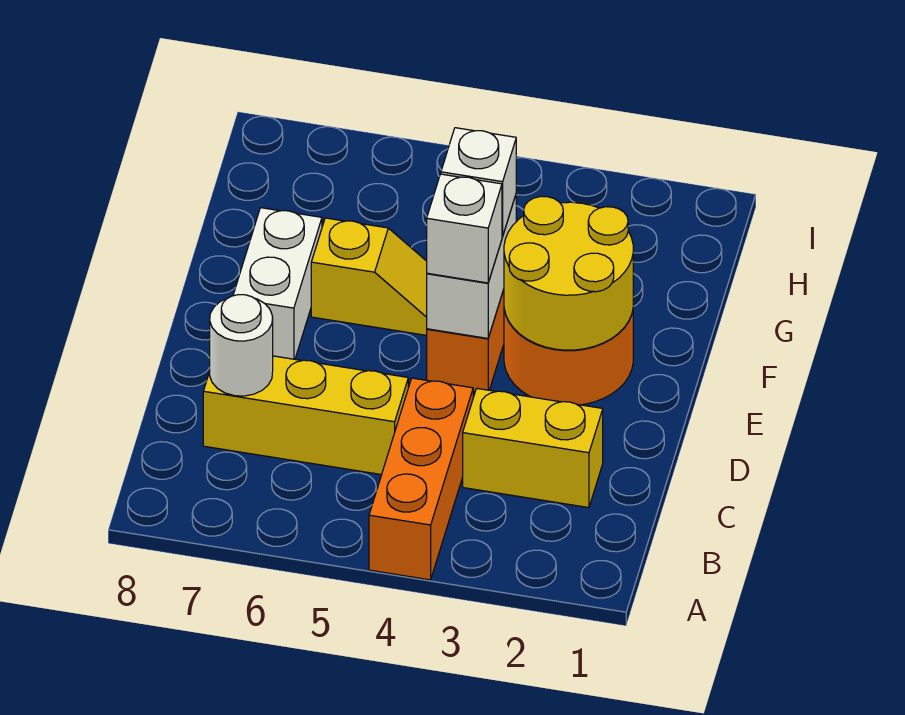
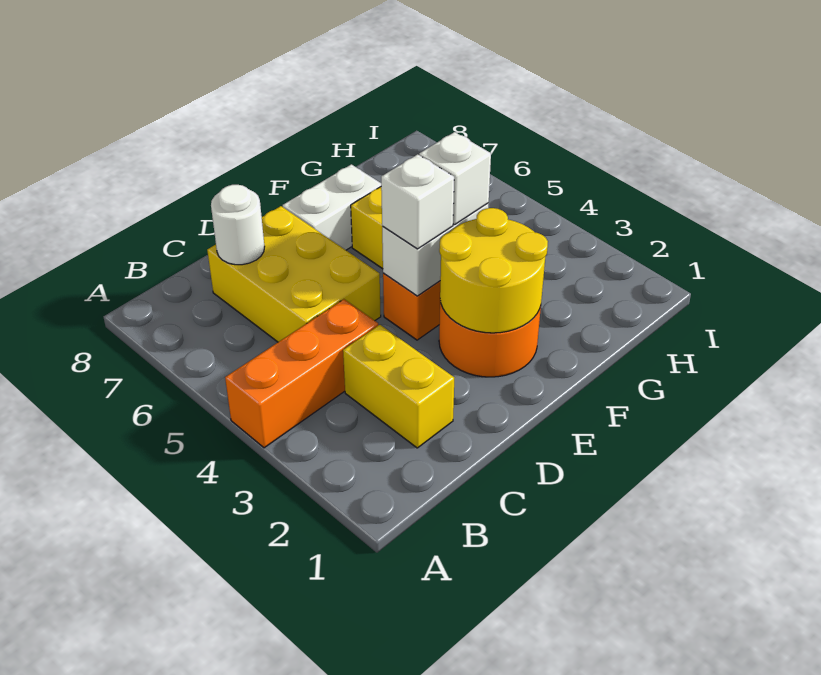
yellow brick C5:C7 level 1 -> yellow brick C5:D7 level 1

